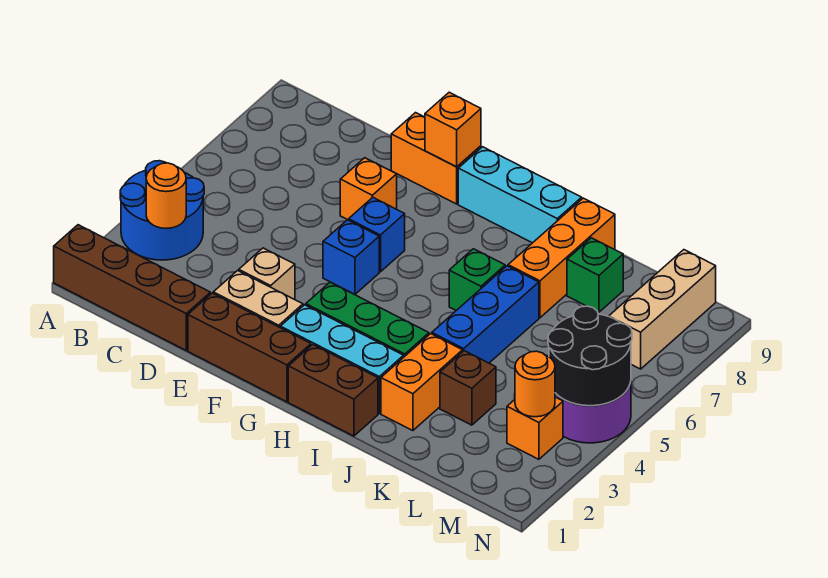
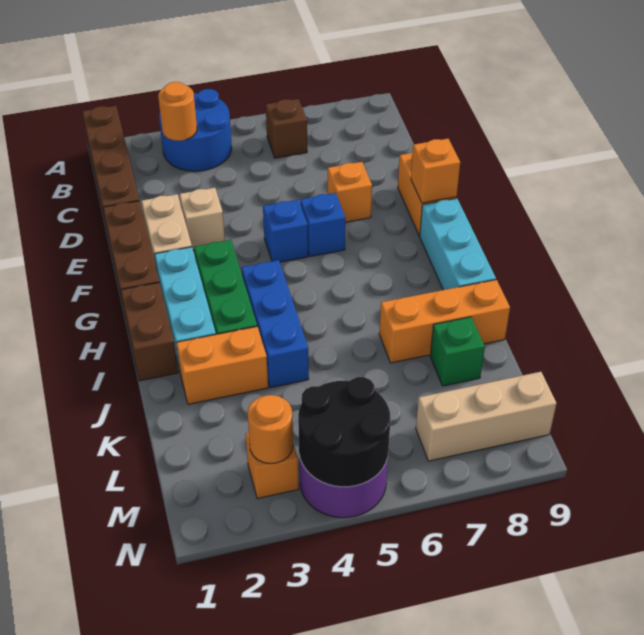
green brick I6 level 1 -> none
blue brick J4:J6 level 1 -> blue brick H4:J4 level 1
brown brick K3 level 1 -> brown brick B6 level 1

